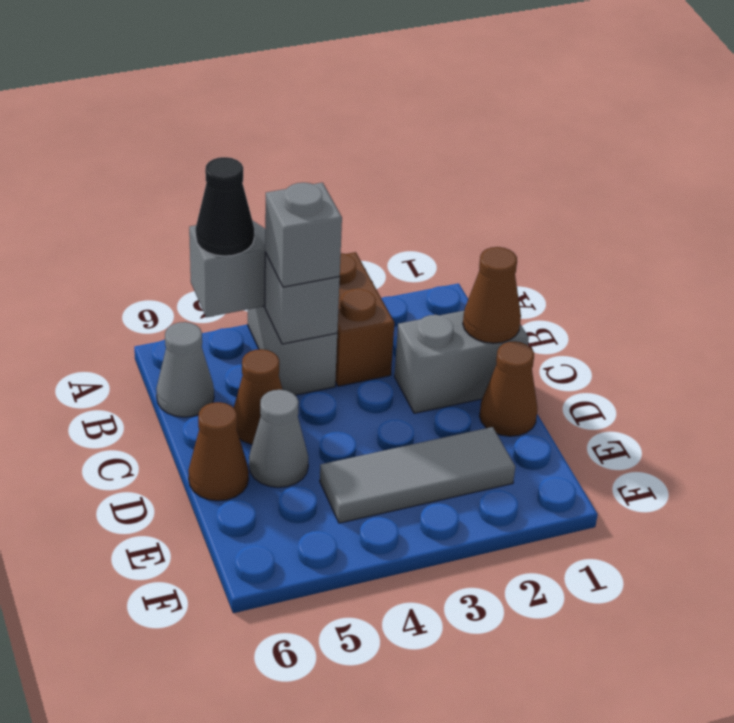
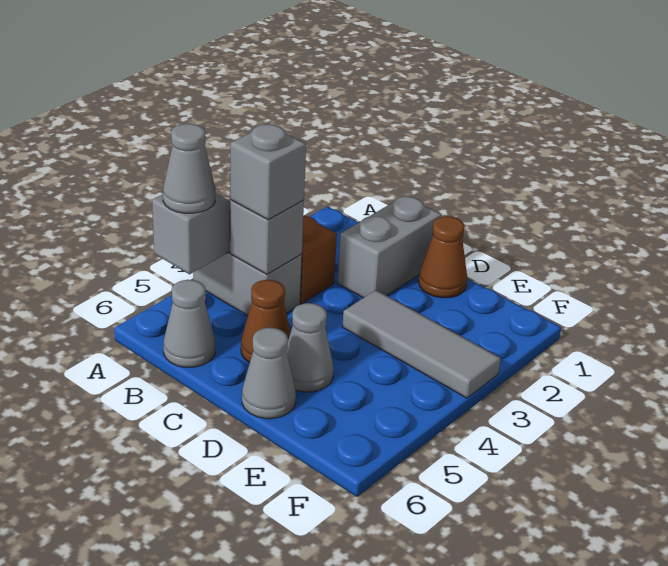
black cone A5 level 3 -> grey cone A5 level 3
brown cone C1 level 2 -> none
brown cone D6 level 1 -> grey cone D6 level 1
grey tile E2:E4 level 1 -> grey tile D3:F3 level 1

